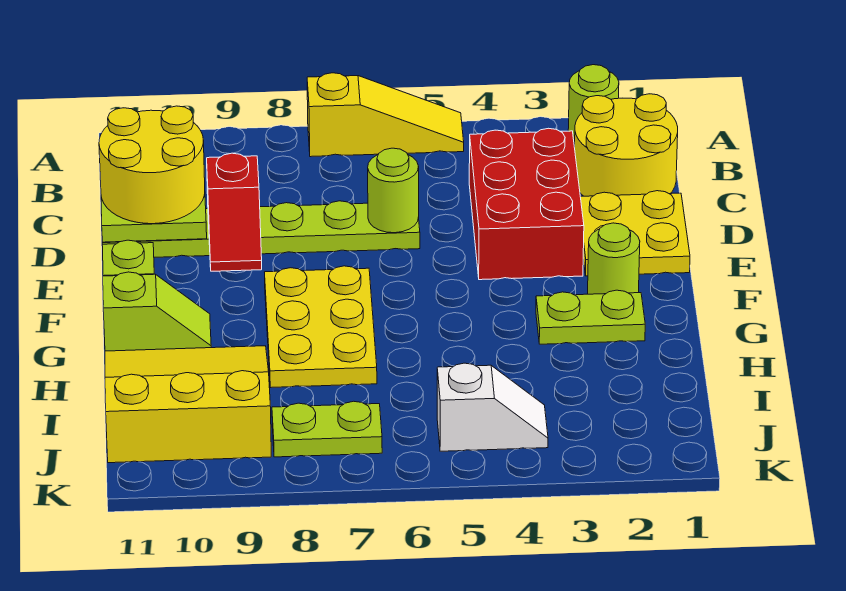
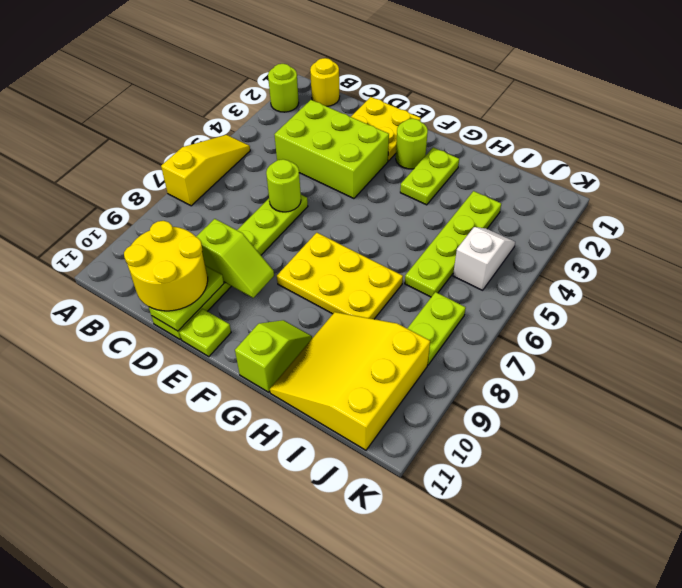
yellow round brick B1:C2 level 1 -> yellow round brick B1 level 1
red brick C3:E4 level 1 -> lime brick C3:E4 level 1
red slope D9:E9 level 2 top D -> lime slope D9:E9 level 2 top D
none -> lime plate I3:I6 level 1

